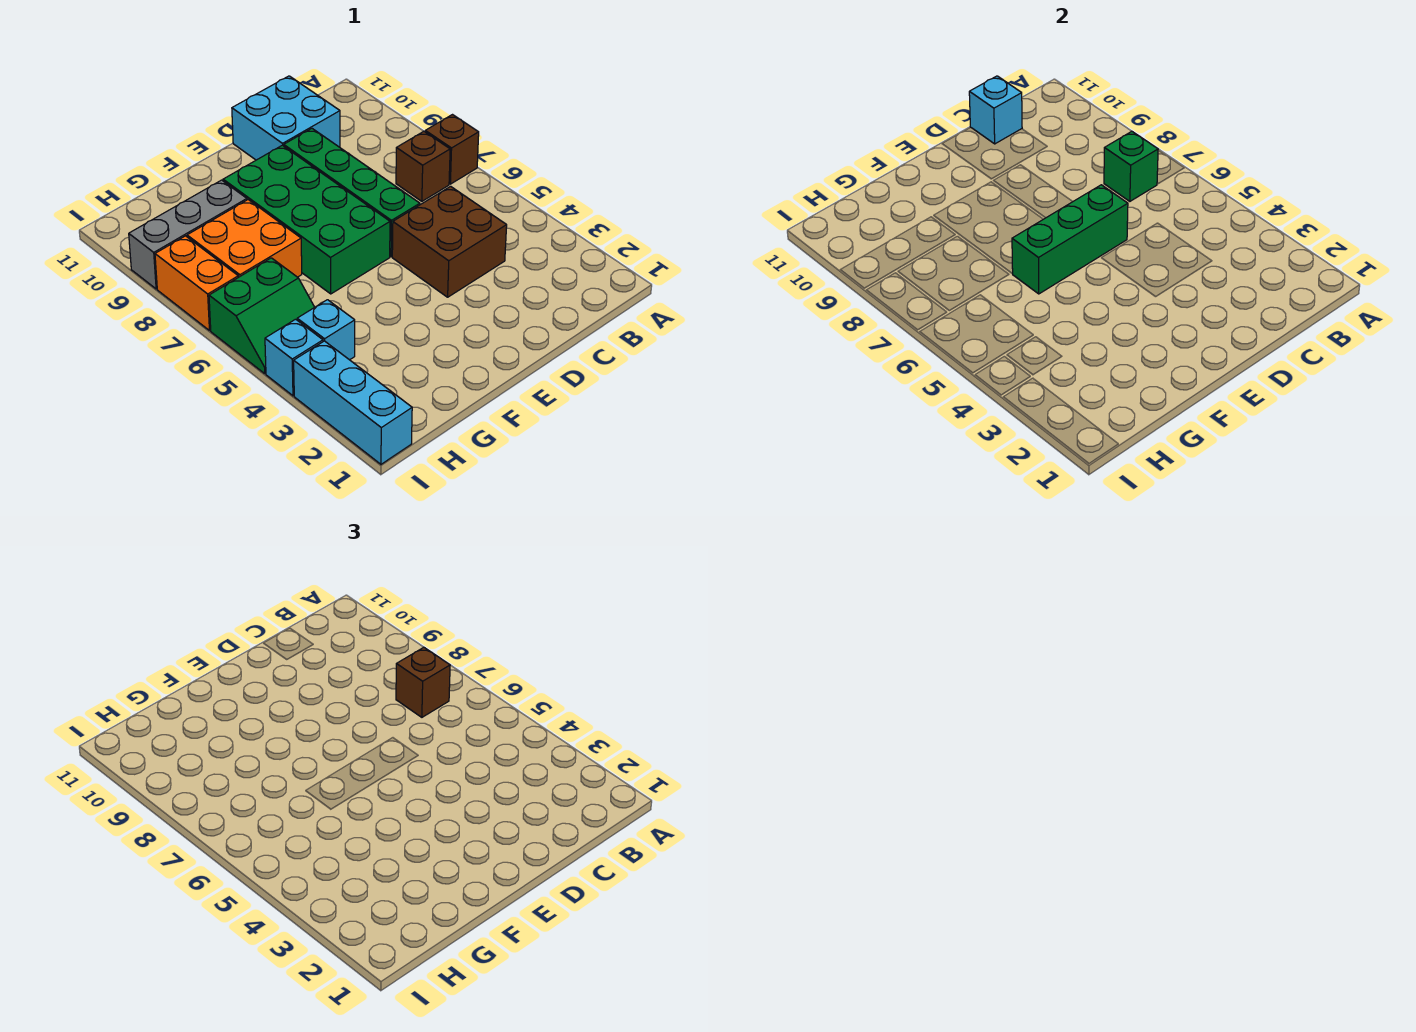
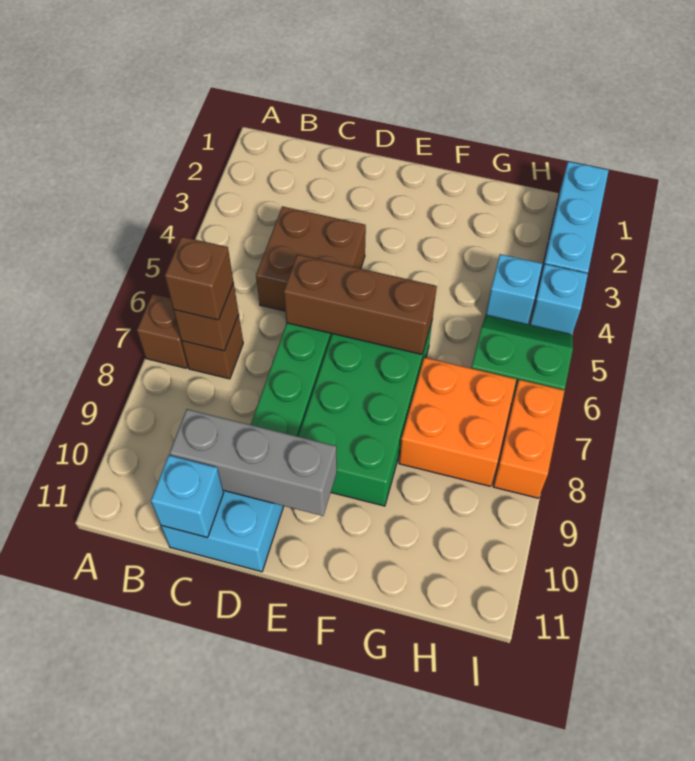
green brick B7 level 2 -> brown brick B7 level 2
green brick D6:F6 level 2 -> brown brick D6:F6 level 2
grey brick G9:I9 level 1 -> grey brick C10:E10 level 2

